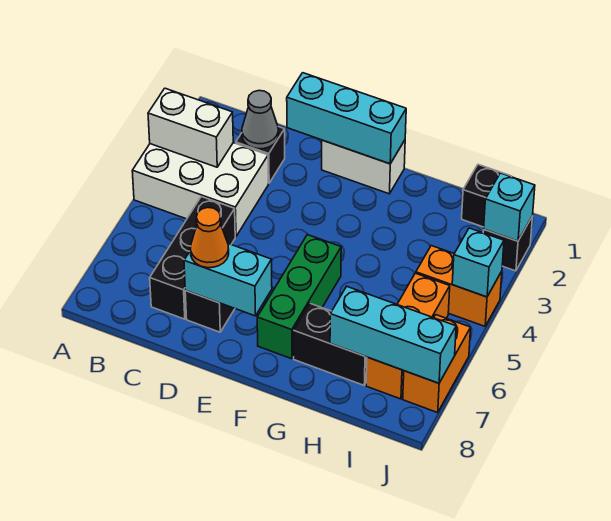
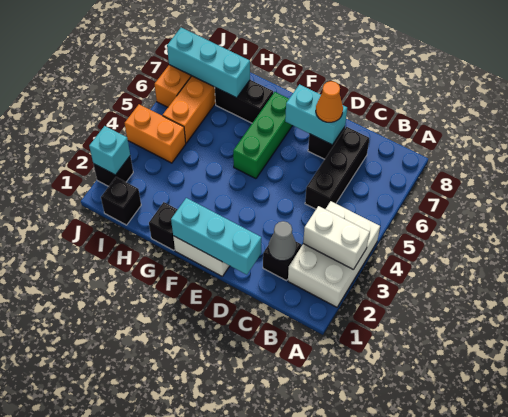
white brick A3:C4 level 1 -> white brick A2:B4 level 1
none -> black brick G1 level 1
cyan brick J4 level 2 -> none

